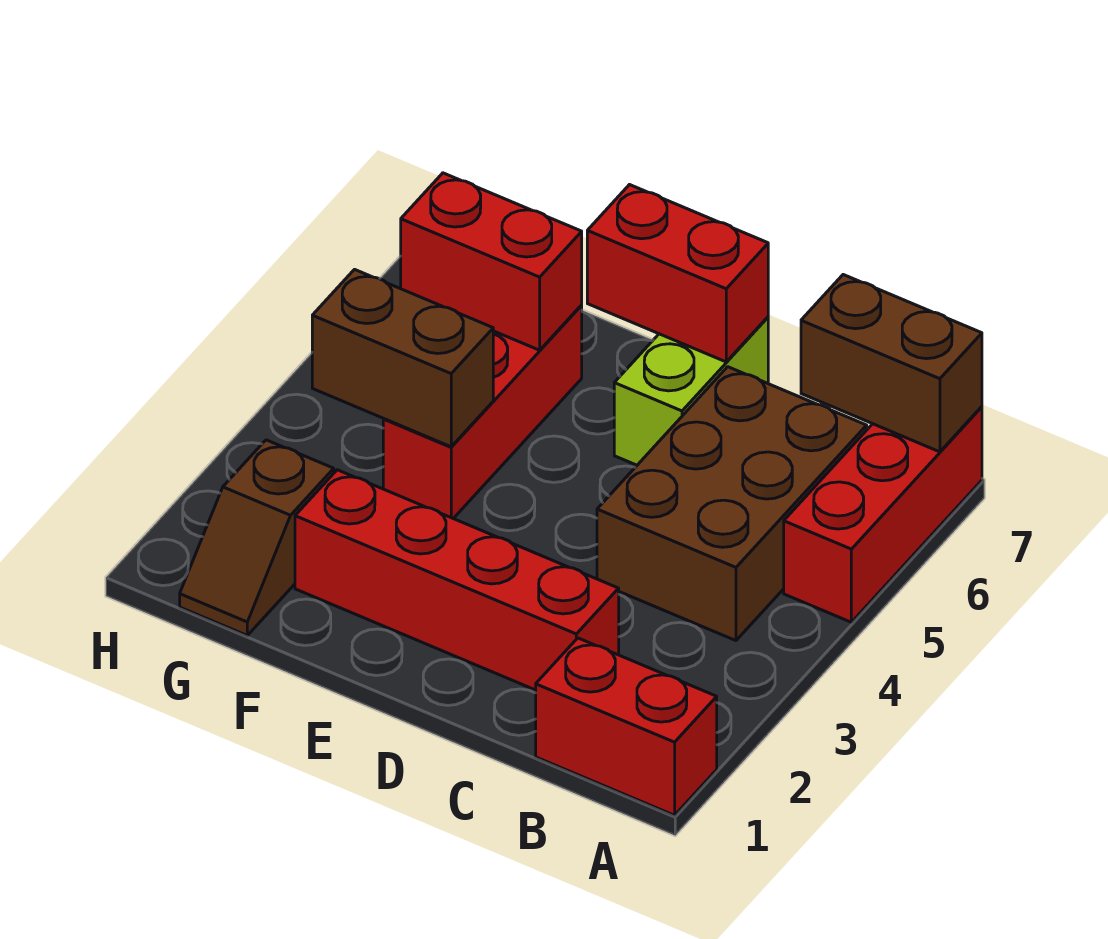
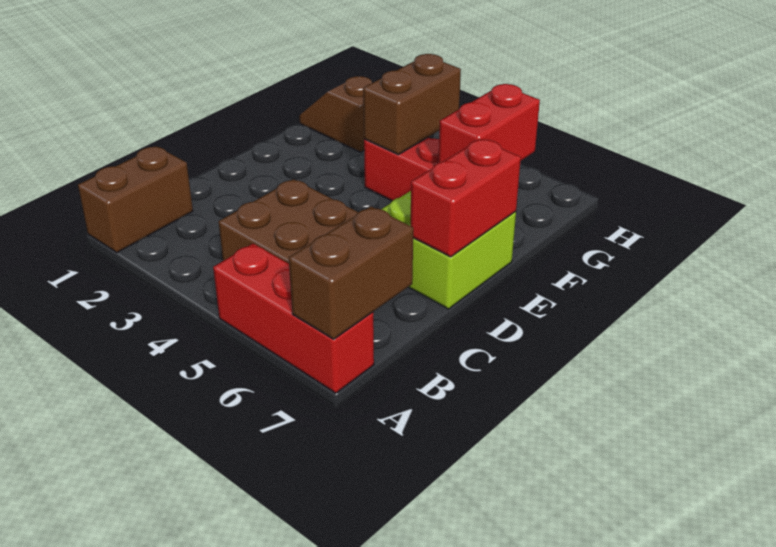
red brick A1:B1 level 1 -> brown brick A1:B1 level 1
red brick C2:F2 level 1 -> none
lime brick D6:D7 level 1 -> lime brick D6:E7 level 1

